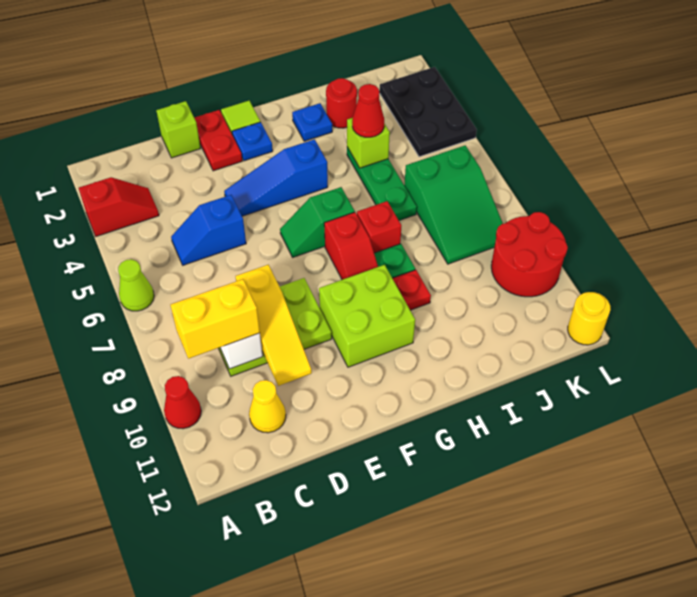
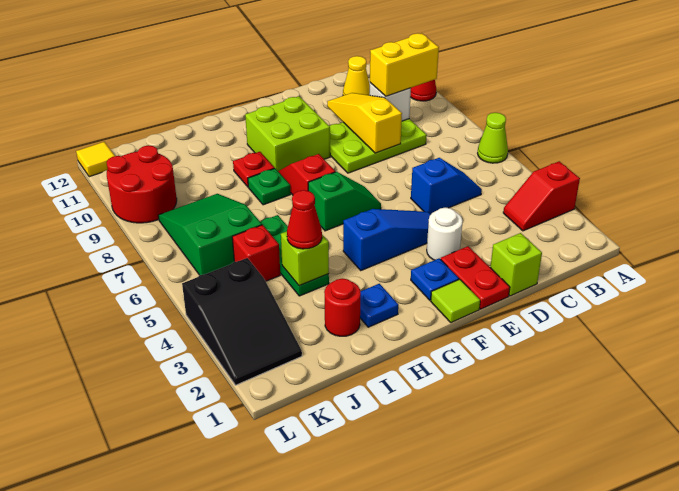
none -> white round brick E3 level 1
red brick H7 level 1 -> red brick J5 level 1
black plate K2:L4 level 1 -> black slope K2:L4 level 1 top 4
yellow round brick L12 level 1 -> yellow tile L12 level 1

